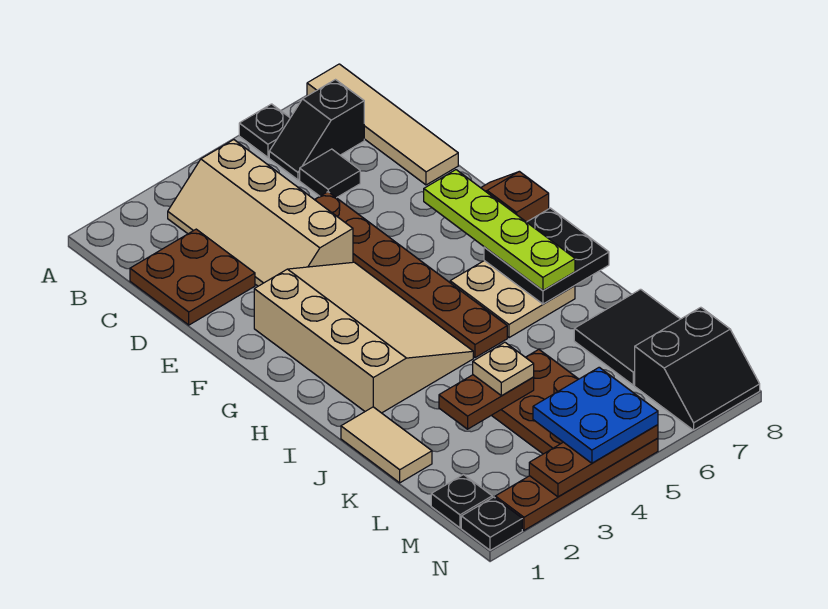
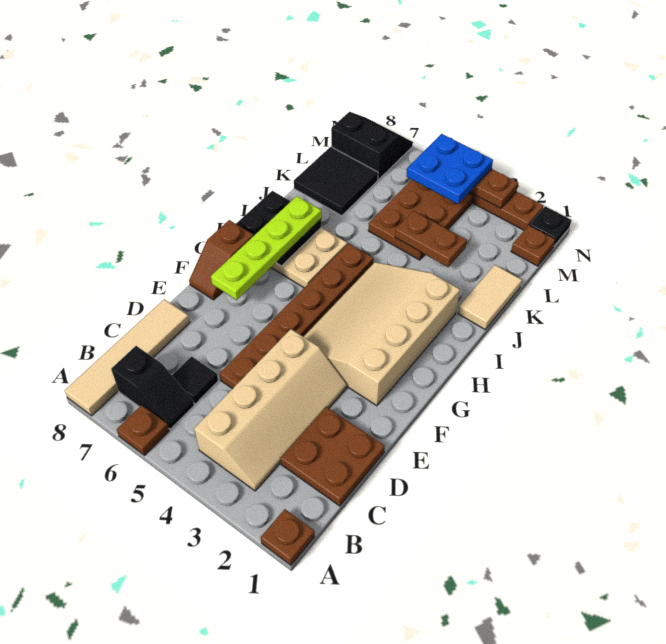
none -> brown plate A1 level 1
black plate A6 level 1 -> brown plate A6 level 1
tan plate K4 level 3 -> none
black plate M1 level 1 -> brown plate M1 level 1

